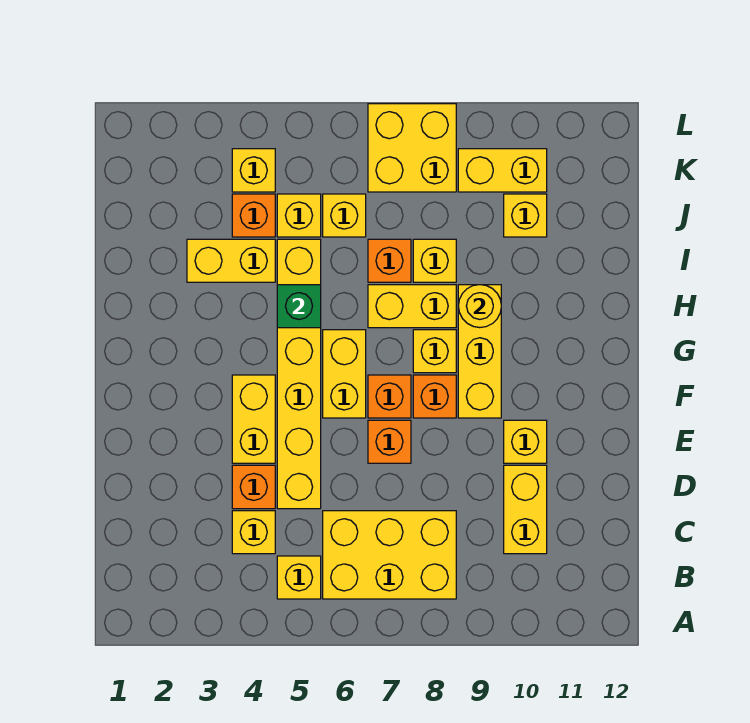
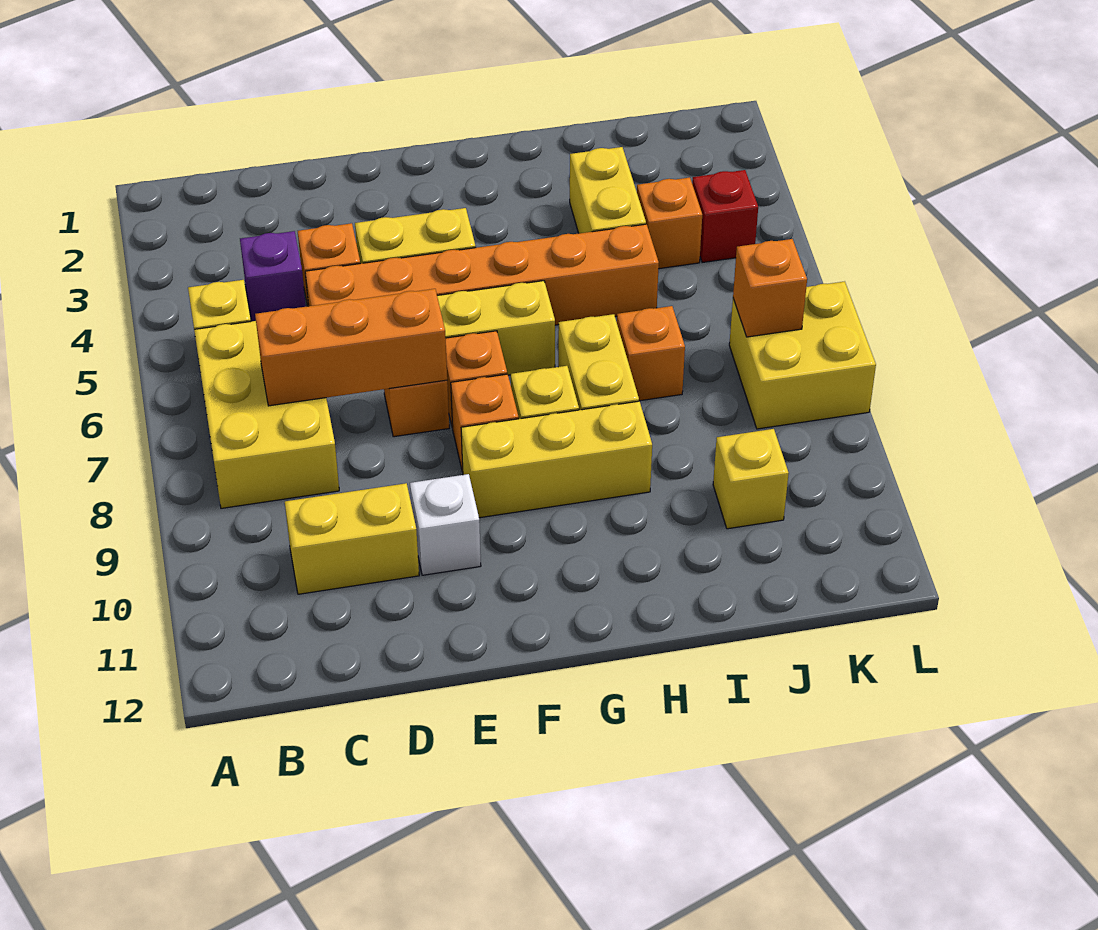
yellow brick C4 level 1 -> purple brick C4 level 1
none -> orange brick C7:E7 level 2
yellow brick D5:I5 level 1 -> orange brick D5:I5 level 1
yellow brick E10 level 1 -> white brick E10 level 1
green brick H5 level 2 -> none
yellow round brick H9 level 2 -> none
yellow brick I8 level 1 -> none
yellow brick J5 level 1 -> none
yellow brick J6 level 1 -> none
yellow brick K4 level 1 -> red brick K4 level 1
none -> orange brick K7 level 2
yellow brick K9:K10 level 1 -> none

